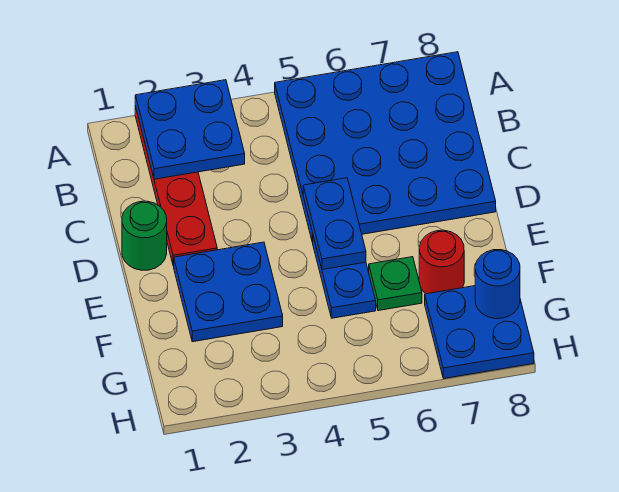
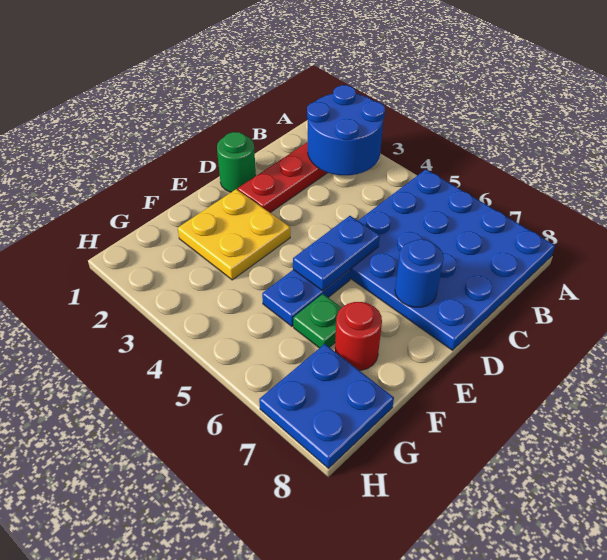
blue plate A2:B3 level 2 -> blue round brick A2:B3 level 2
blue plate E2:F3 level 1 -> yellow plate E2:F3 level 1
blue round brick G8 level 2 -> blue round brick D7 level 2

